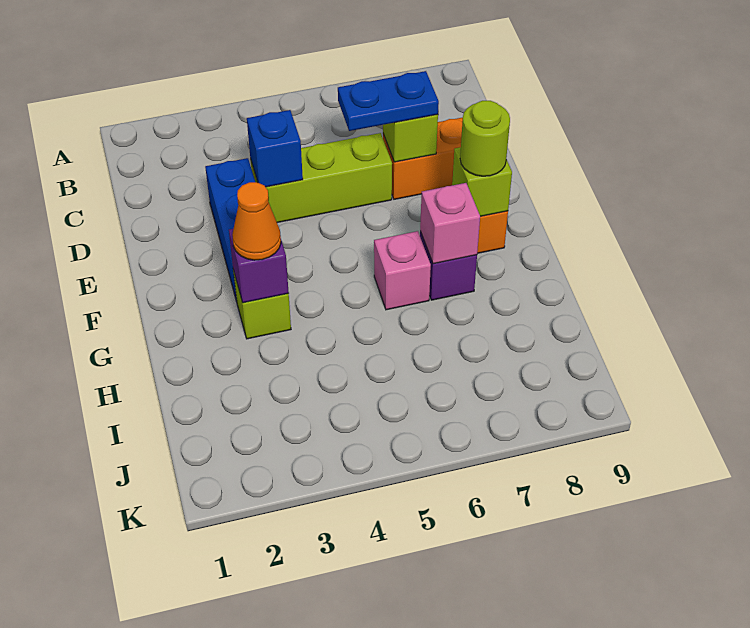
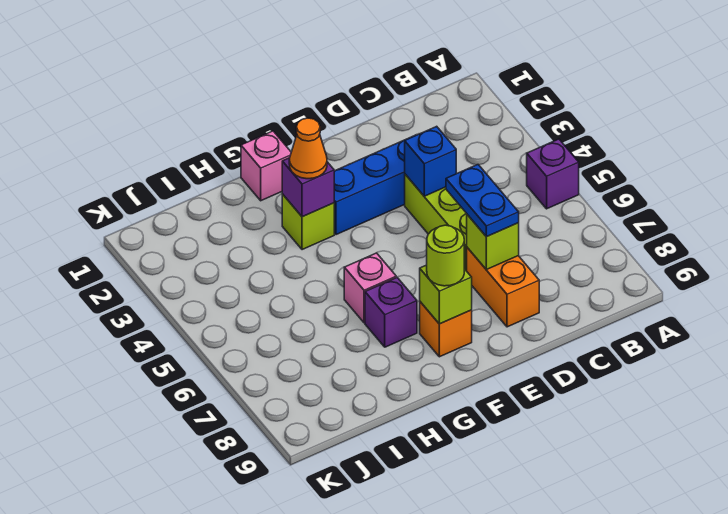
none -> purple brick A5 level 1
pink brick G7 level 2 -> pink brick G1 level 1

